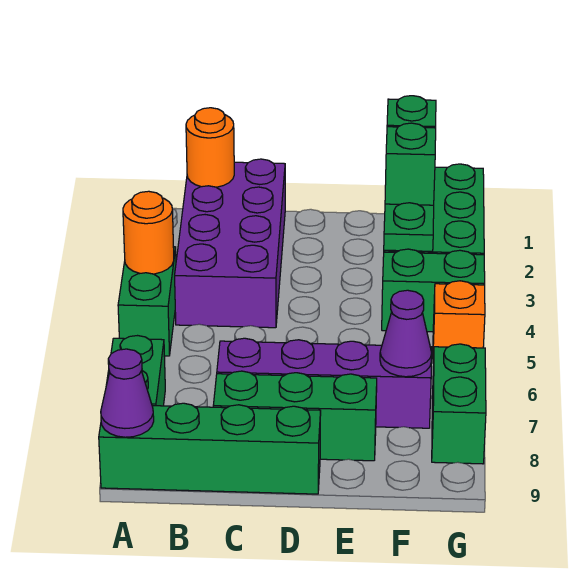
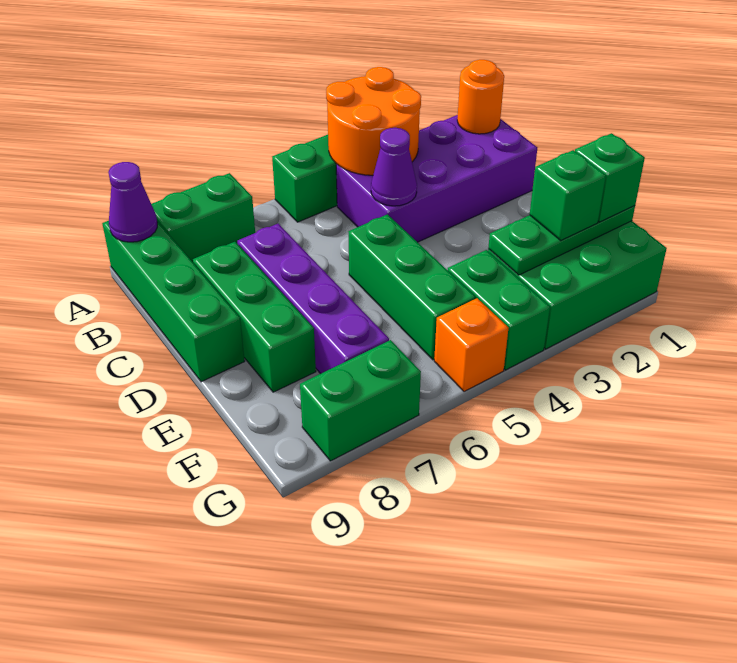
orange round brick A4 level 2 -> orange round brick A3:B4 level 2
none -> green brick D5:F5 level 1
purple cone F7 level 2 -> purple cone C4 level 2

